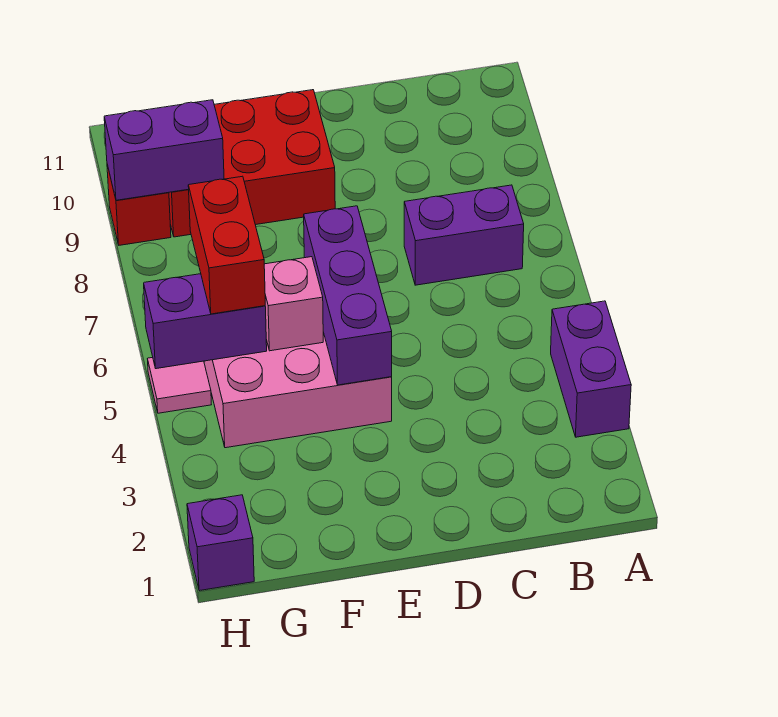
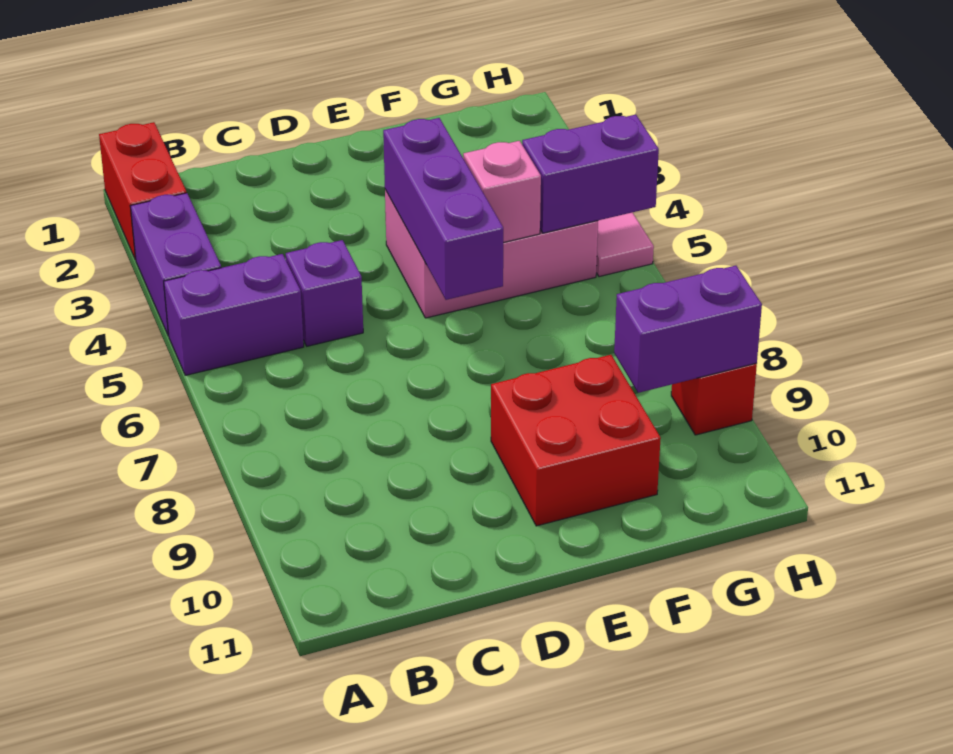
purple brick B7:C7 level 1 -> purple brick A5:B5 level 1
red brick E9:G10 level 1 -> red brick E9:F10 level 1
red brick G5:G6 level 3 -> red brick A1:A2 level 1
purple brick H1 level 1 -> purple brick C5 level 1

